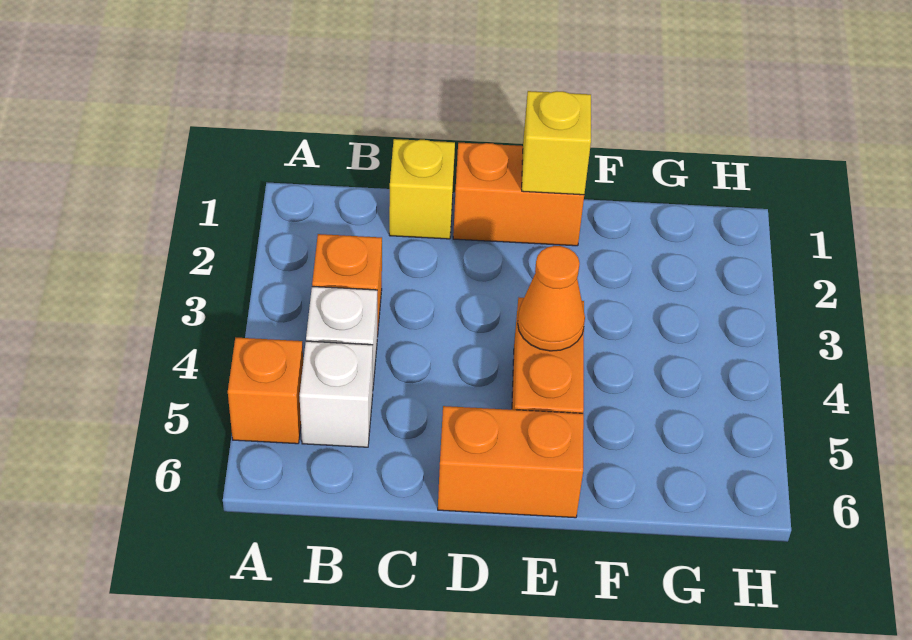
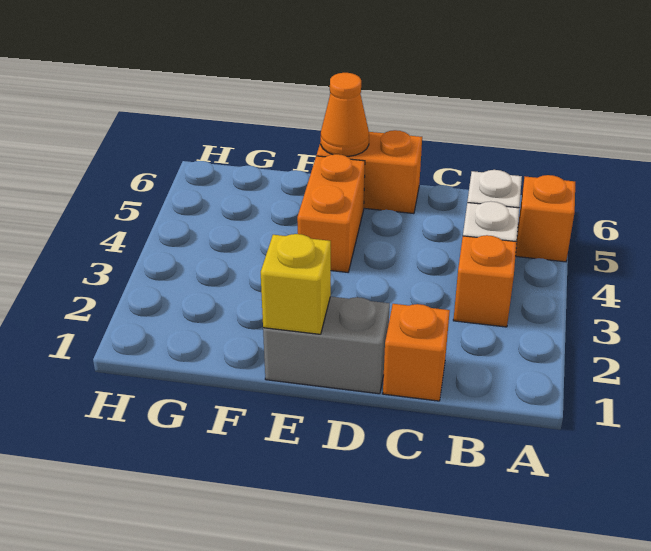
yellow brick C1 level 1 -> orange brick C1 level 1
orange brick D1:E1 level 1 -> grey brick D1:E1 level 1
orange cone E4 level 2 -> orange cone E6 level 2

